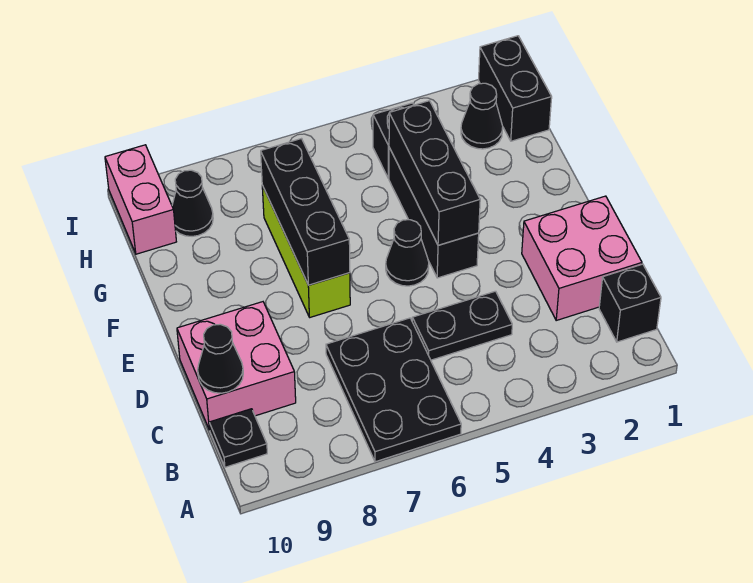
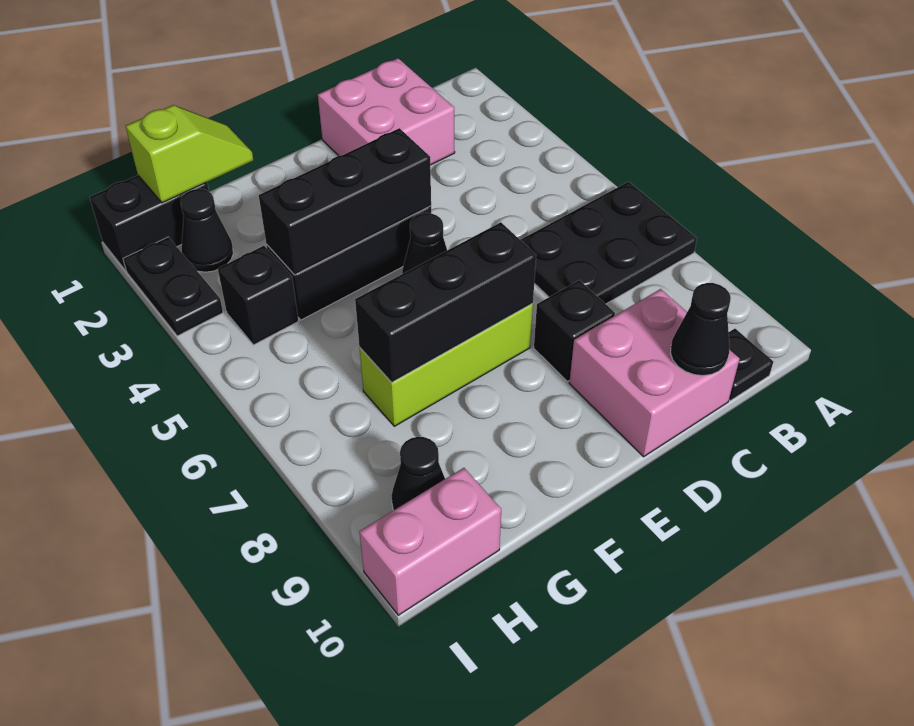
black brick B1 level 1 -> black brick D8 level 1
black plate C4:C5 level 1 -> black plate I2:I3 level 1
none -> lime slope G1:H1 level 2 top H

